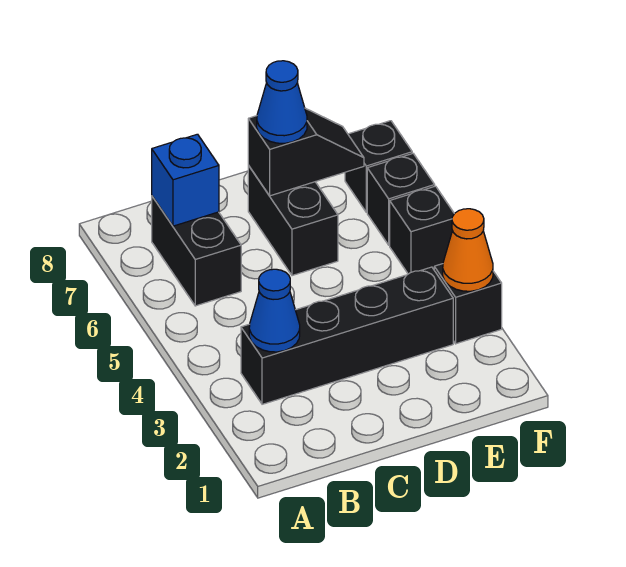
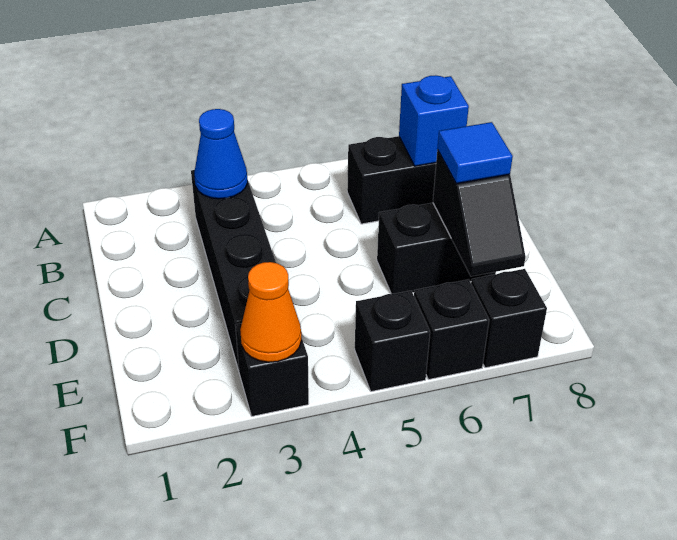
blue cone D7 level 3 -> blue tile D7 level 3

